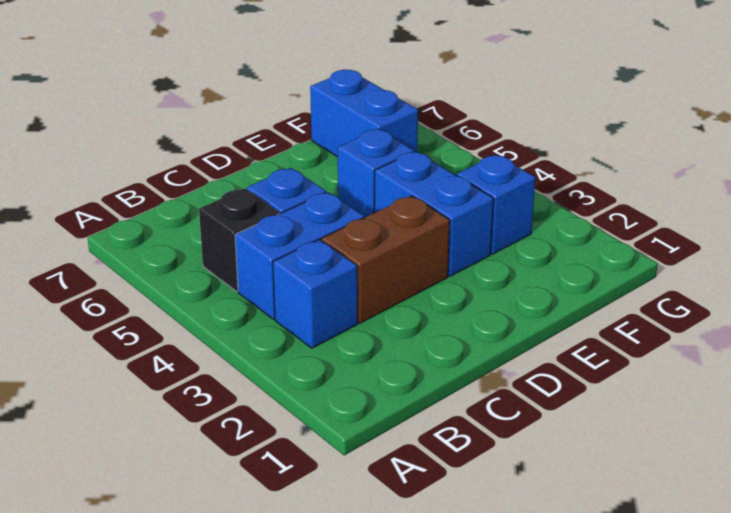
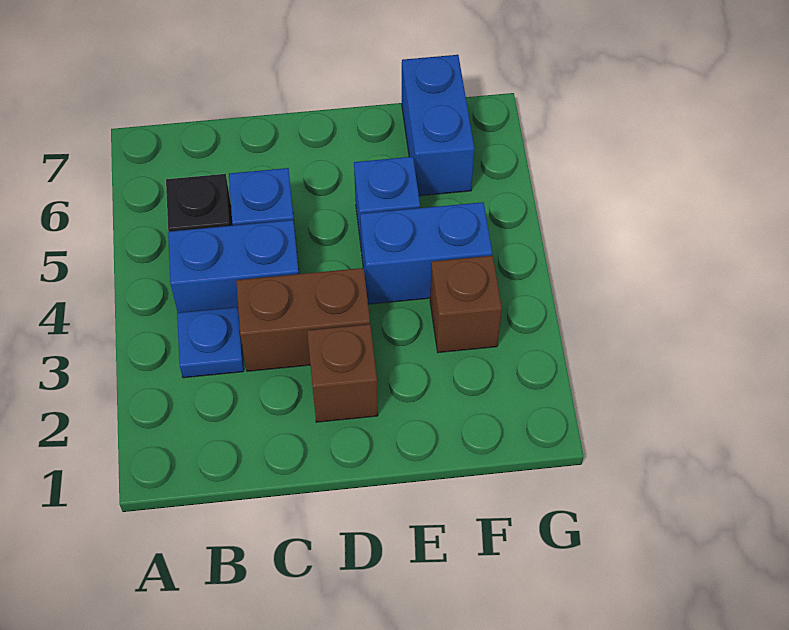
blue brick B3 level 1 -> blue plate B3 level 1
none -> brown brick D2 level 1
blue brick E3:E4 level 1 -> blue brick E4:F4 level 1
blue brick F3 level 1 -> brown brick F3 level 1

